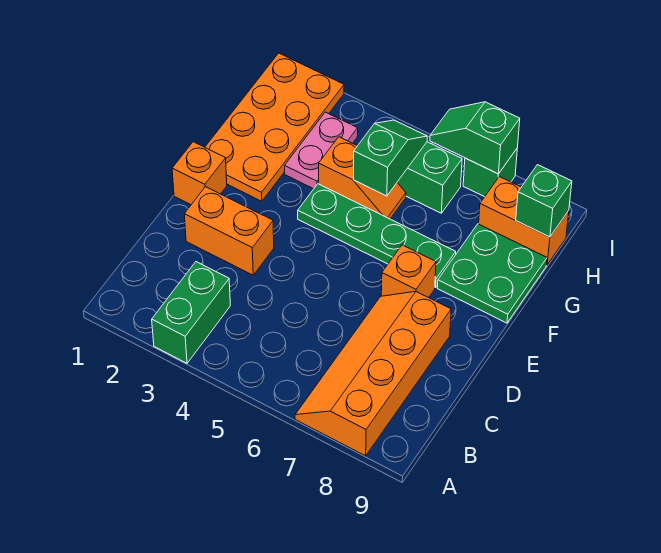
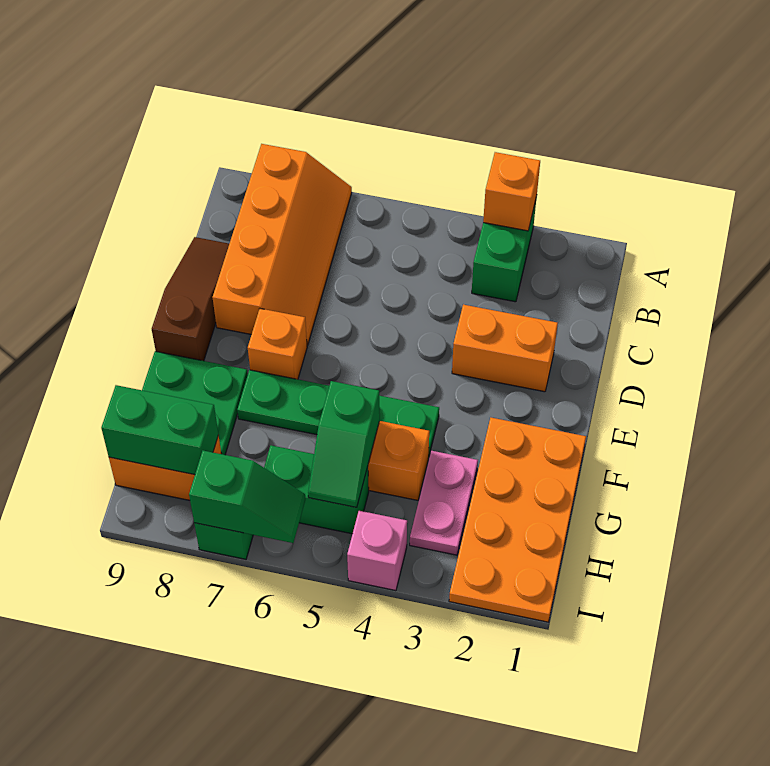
none -> brown slope C9:E9 level 1 top E
orange brick E1 level 1 -> orange brick A3 level 2
green brick H9 level 2 -> green brick H8:H9 level 2
none -> pink brick I4 level 1

